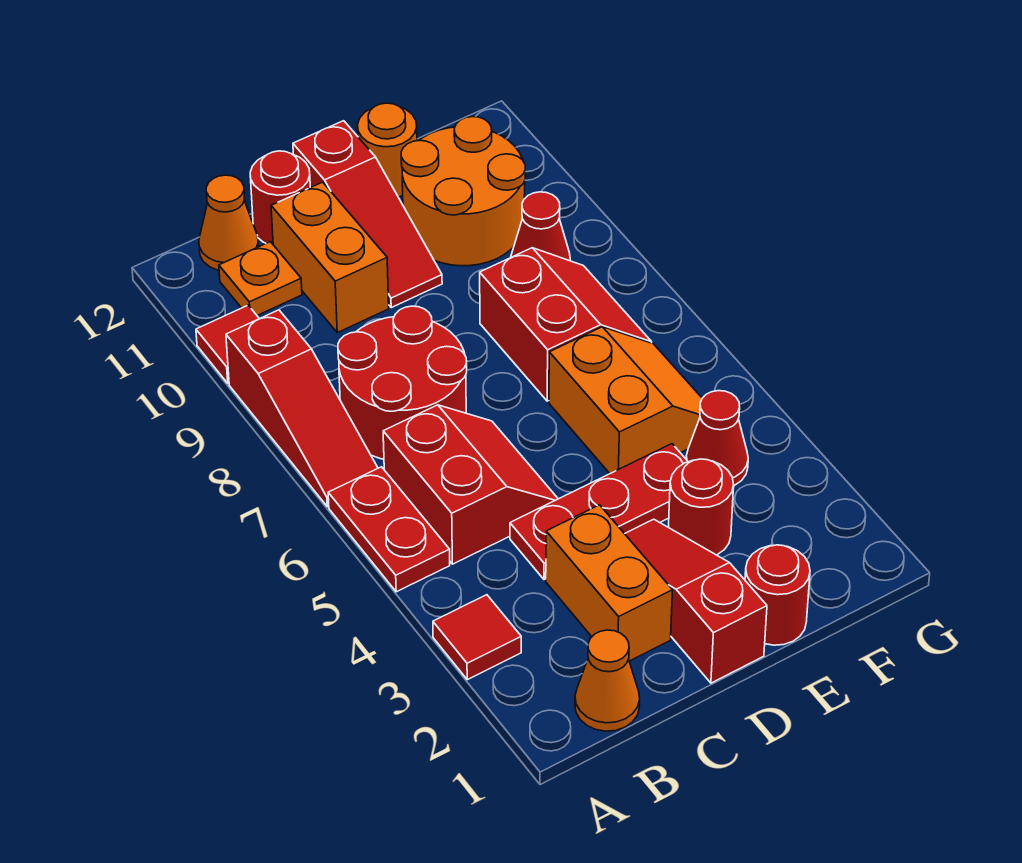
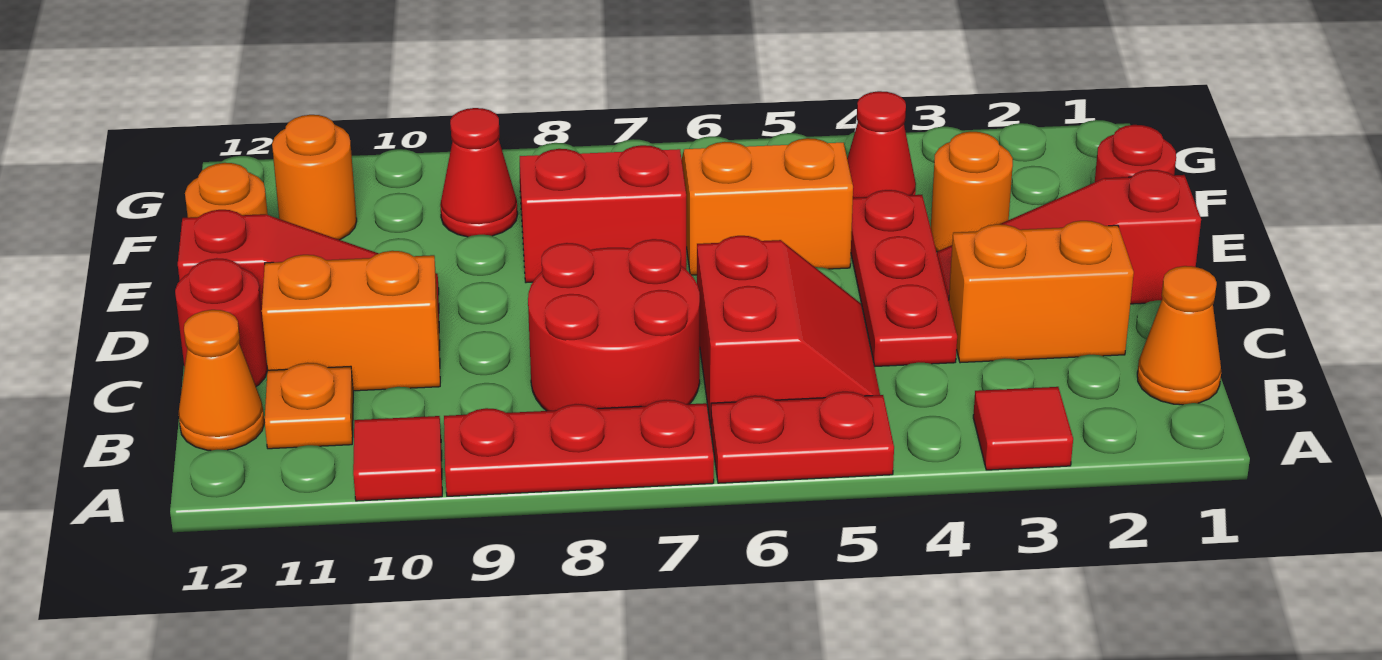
red slope A7:A9 level 1 top 9 -> red plate A7:A9 level 1
red slope B5:C6 level 1 top B -> red slope B5:C6 level 1 top 6
red round brick E3 level 1 -> orange round brick E3 level 1
orange round brick E10:F11 level 1 -> orange round brick F11 level 1

